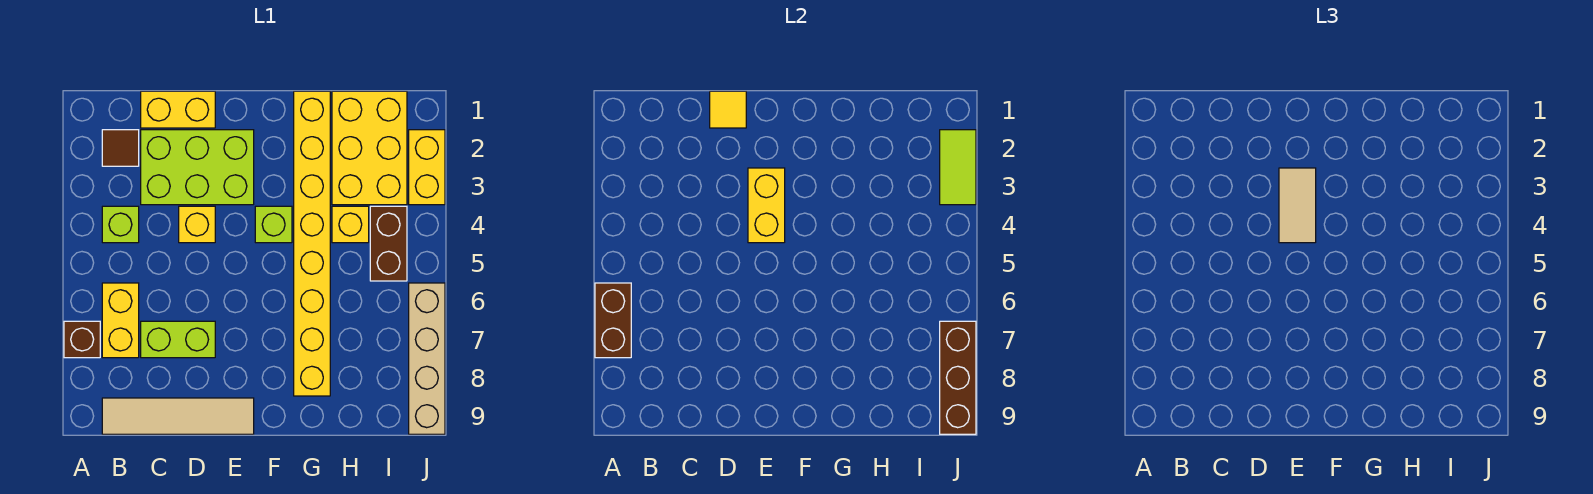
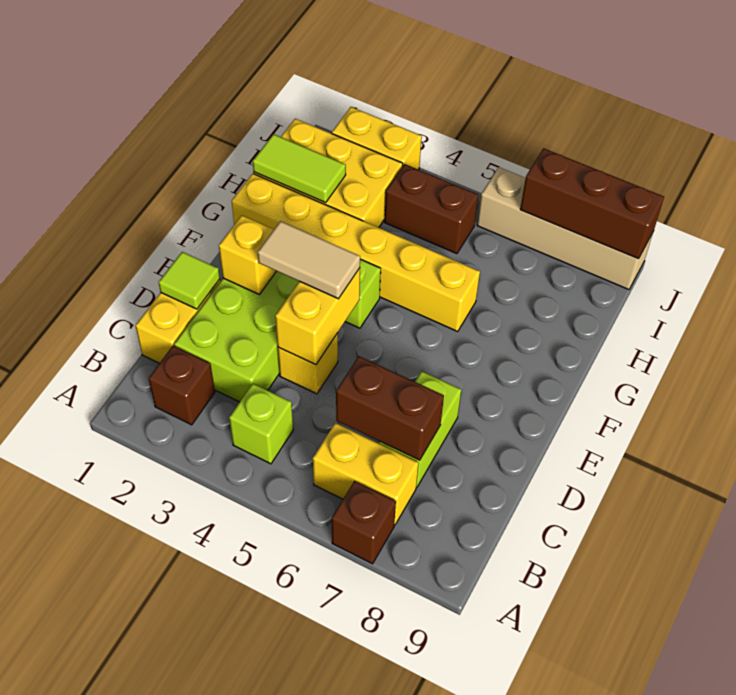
brown brick A6:A7 level 2 -> brown brick C6:C7 level 2
brown tile B2 level 1 -> brown brick B2 level 1
tan tile B9:E9 level 1 -> none
yellow tile D1 level 2 -> lime tile D1 level 2
yellow brick E3:E4 level 2 -> yellow brick D4:E4 level 2
yellow brick G1:G8 level 1 -> yellow brick G1:G6 level 1
yellow brick H4 level 1 -> yellow brick E2 level 2
lime tile J2:J3 level 2 -> lime tile H1:H2 level 2

